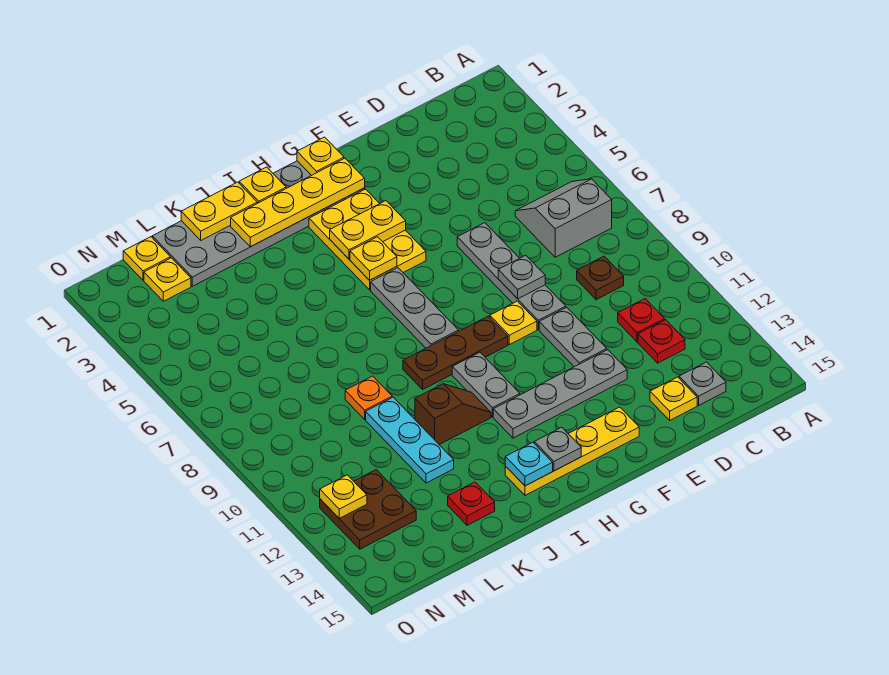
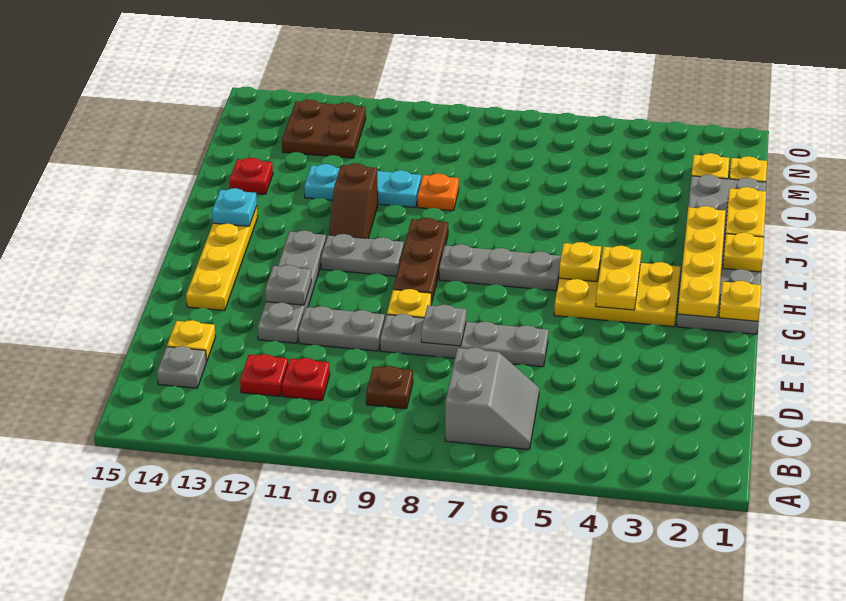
grey plate H14 level 2 -> grey plate F12 level 2
yellow plate N12 level 2 -> none

